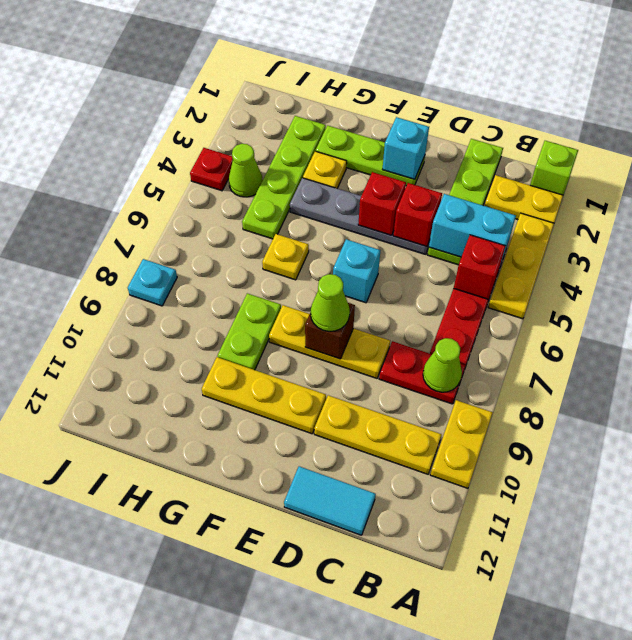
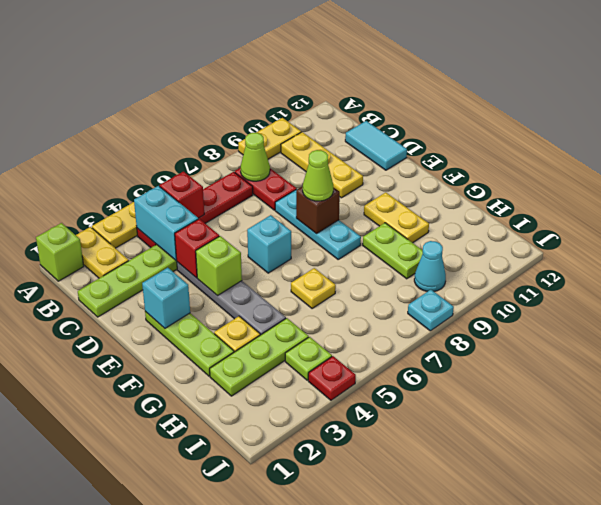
yellow plate D8:F8 level 1 -> cyan plate D8:F8 level 1
red brick E4 level 2 -> lime brick E4 level 2
yellow plate E10:G10 level 1 -> yellow plate F10:G10 level 1
lime plate G8:G9 level 1 -> lime plate G9:H9 level 1
lime plate H2:H5 level 1 -> lime plate H2:H4 level 1
lime cone I4 level 1 -> lime plate I4 level 1
none -> cyan cone I9 level 1

